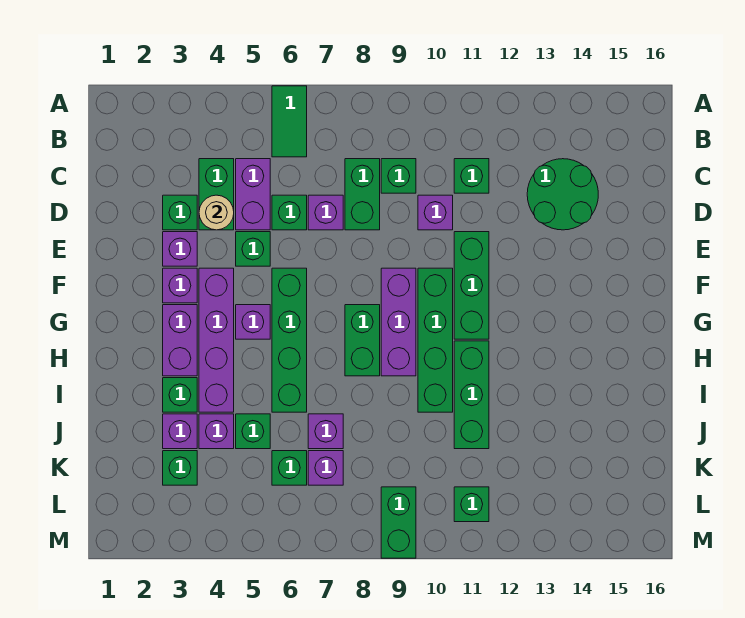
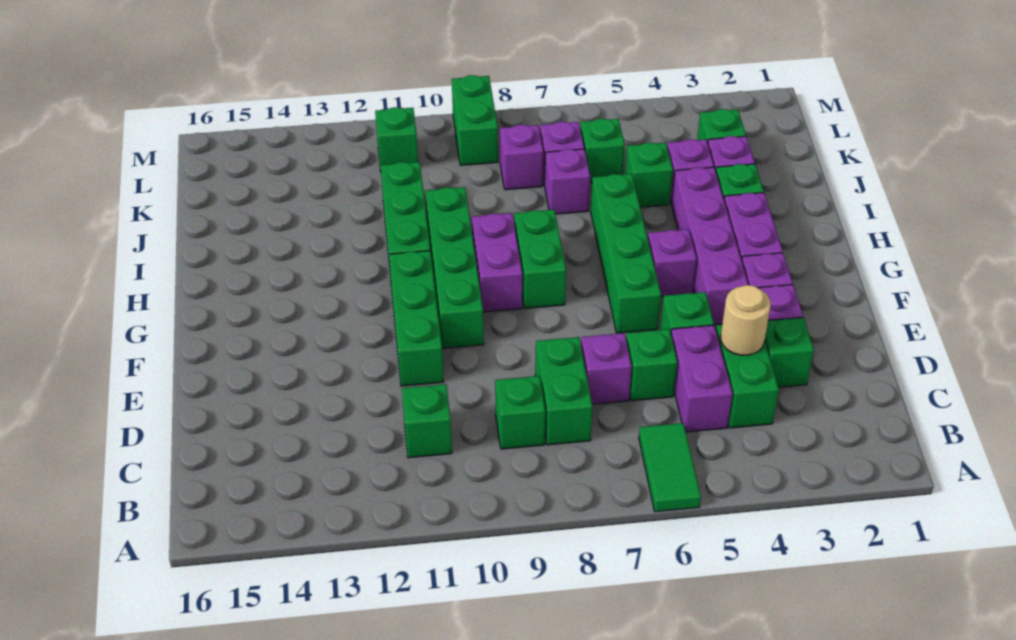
green round brick C13:D14 level 1 -> none
purple brick D10 level 1 -> purple brick K8 level 1
purple brick F9:H9 level 1 -> purple brick G9:H9 level 1

